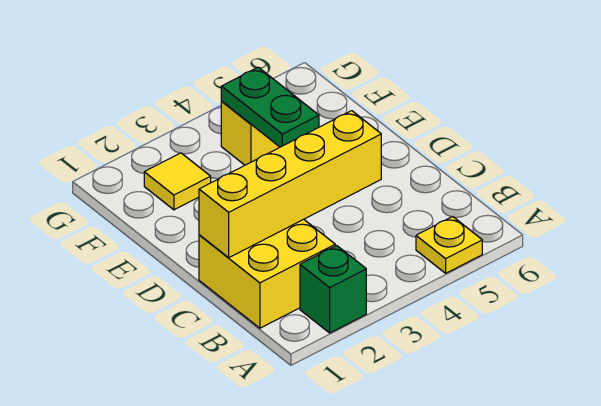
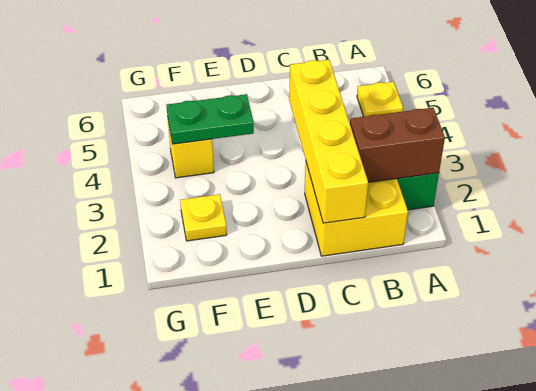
none -> brown brick A2:B2 level 2
yellow tile F2 level 1 -> yellow plate F2 level 1

